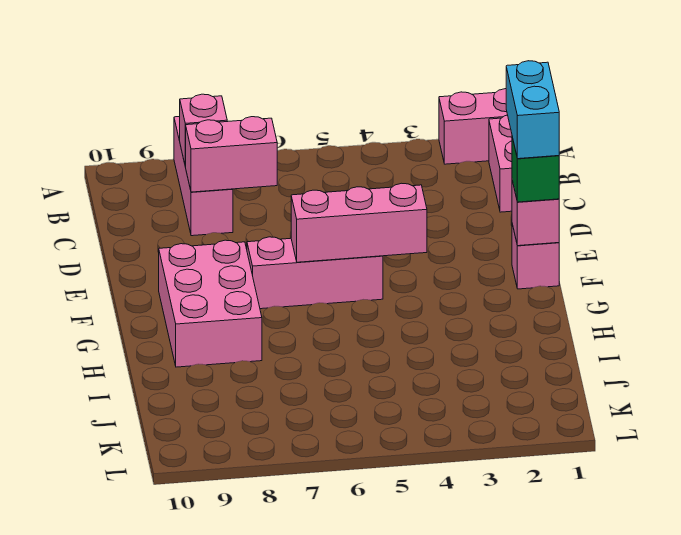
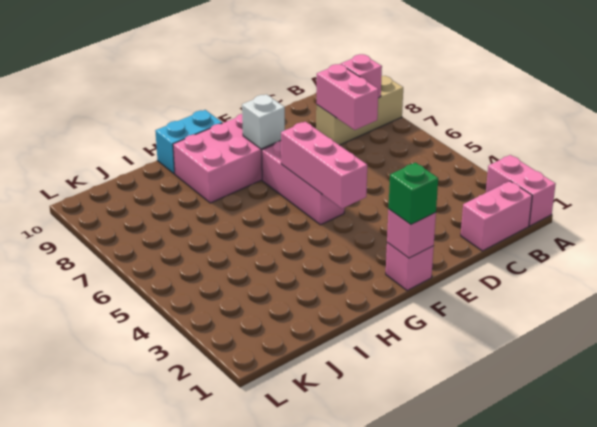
pink brick A8:C8 level 1 -> tan brick A8:C8 level 1
cyan brick E1:F1 level 4 -> cyan brick G10:H10 level 1
none -> white brick F8 level 2

